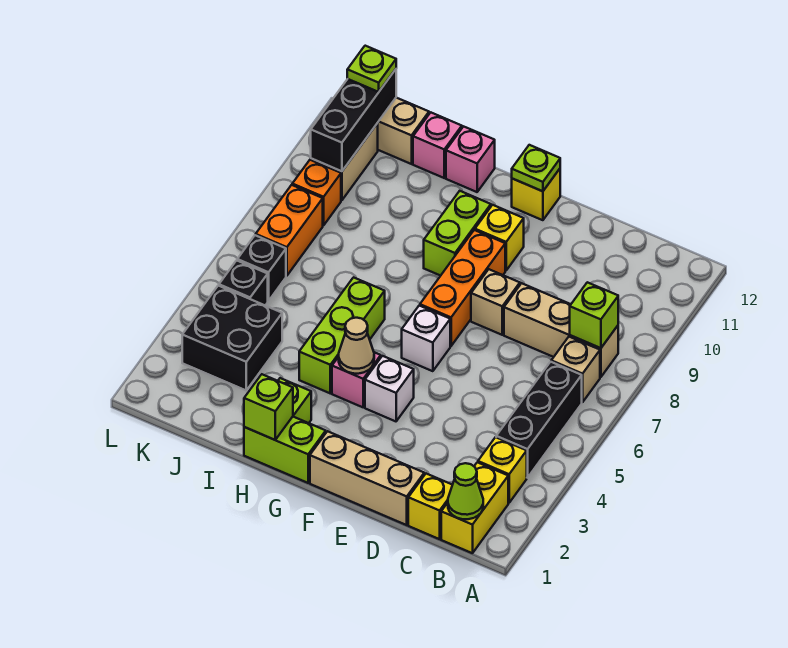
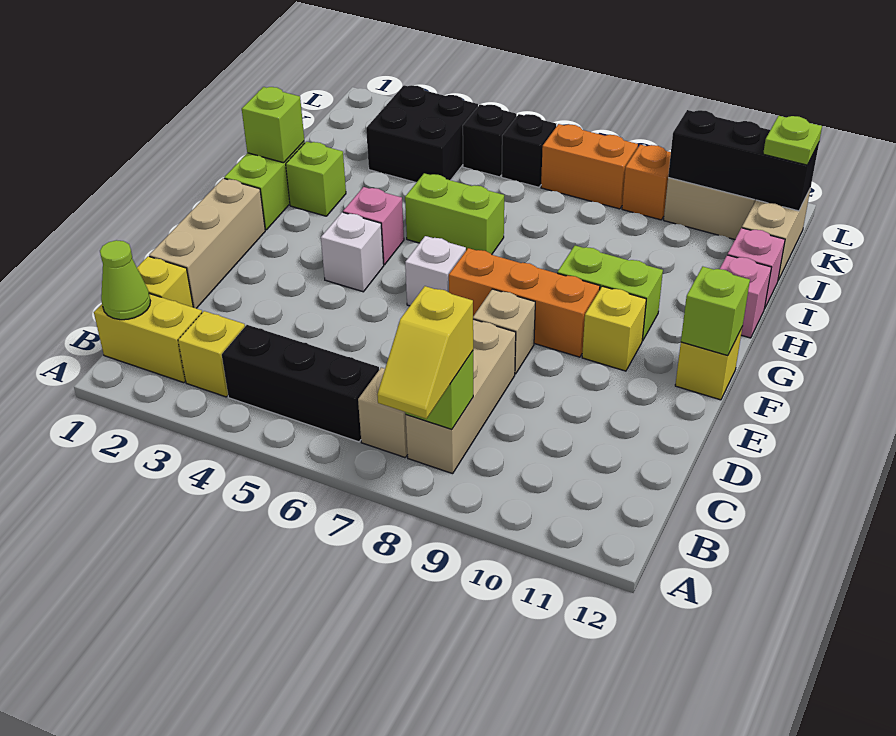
none -> yellow slope A8:B8 level 3 top B
lime plate F12 level 2 -> lime brick F12 level 2
tan cone G4 level 2 -> none
lime brick H4:H6 level 1 -> lime brick H5:H6 level 1

